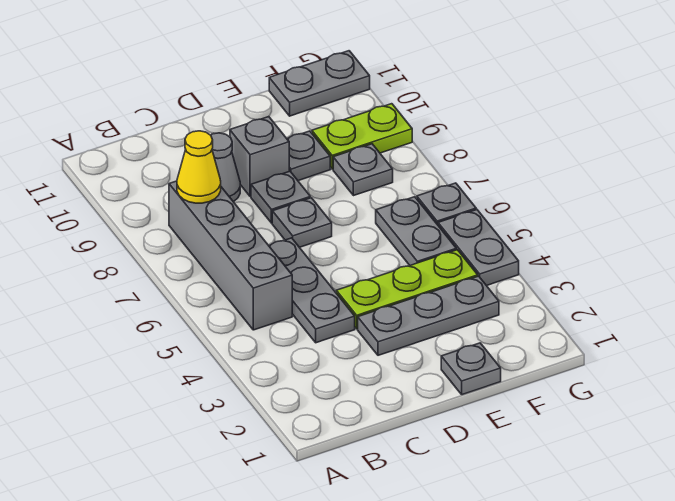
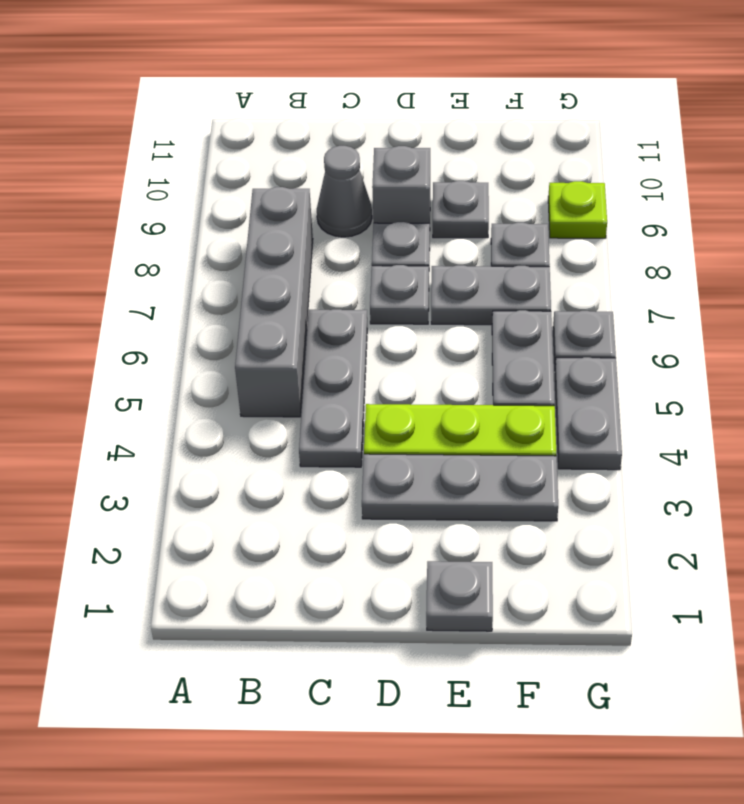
yellow cone B8 level 2 -> none
lime plate F9:G9 level 1 -> lime plate G9 level 1
grey plate F11:G11 level 1 -> grey plate E7:F7 level 1

